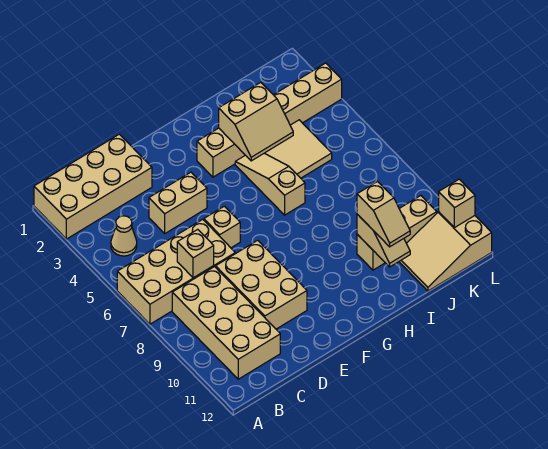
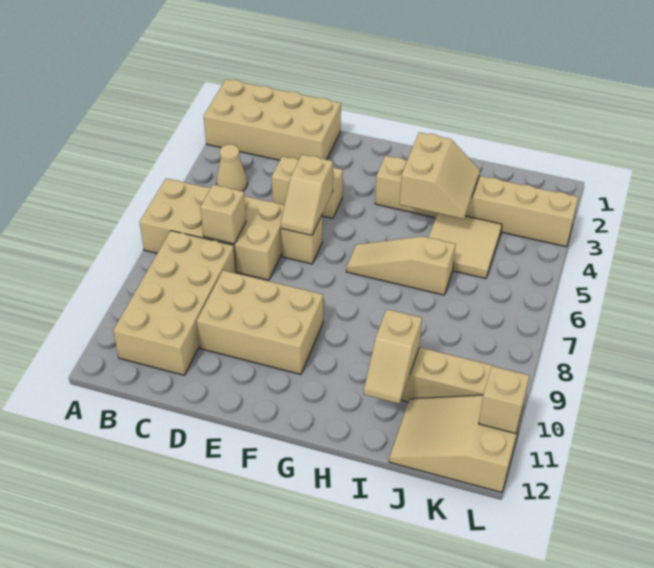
tan brick D8:E10 level 1 -> tan brick D9:F10 level 1
tan slope H3:I4 level 2 top 3 -> tan slope H3:I4 level 2 top H
tan slope H4:H6 level 1 top 6 -> tan slope G6:I6 level 1 top I
tan slope I10:I11 level 3 top 10 -> tan slope E5:E6 level 2 top 5

